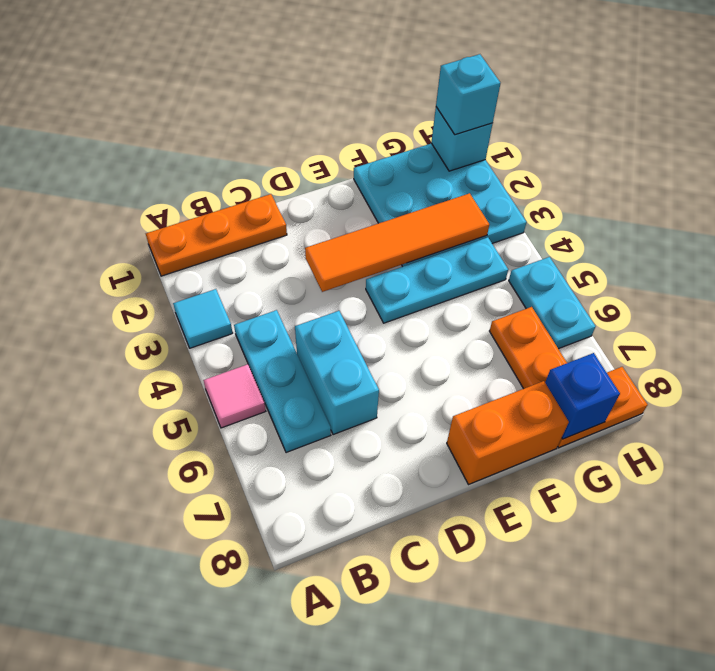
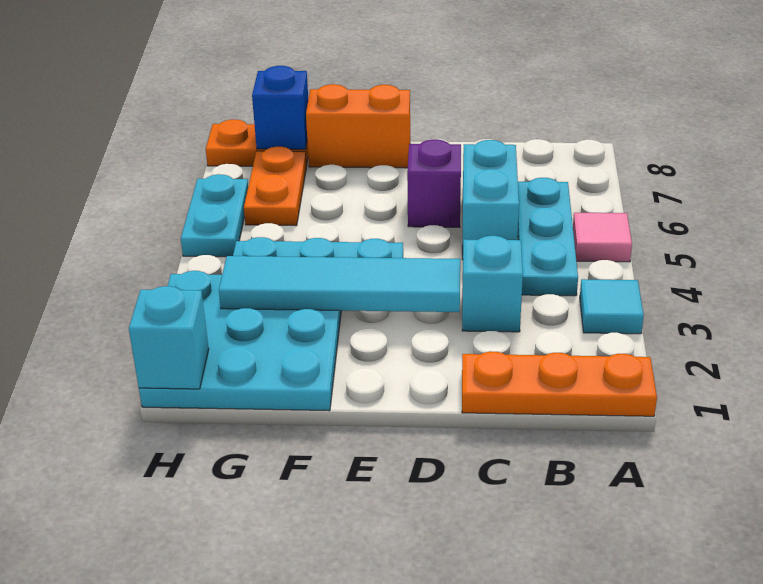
orange tile D3:G3 level 2 -> cyan tile D3:G3 level 2
none -> purple brick D6 level 1
cyan brick H1 level 3 -> cyan brick C3 level 1

